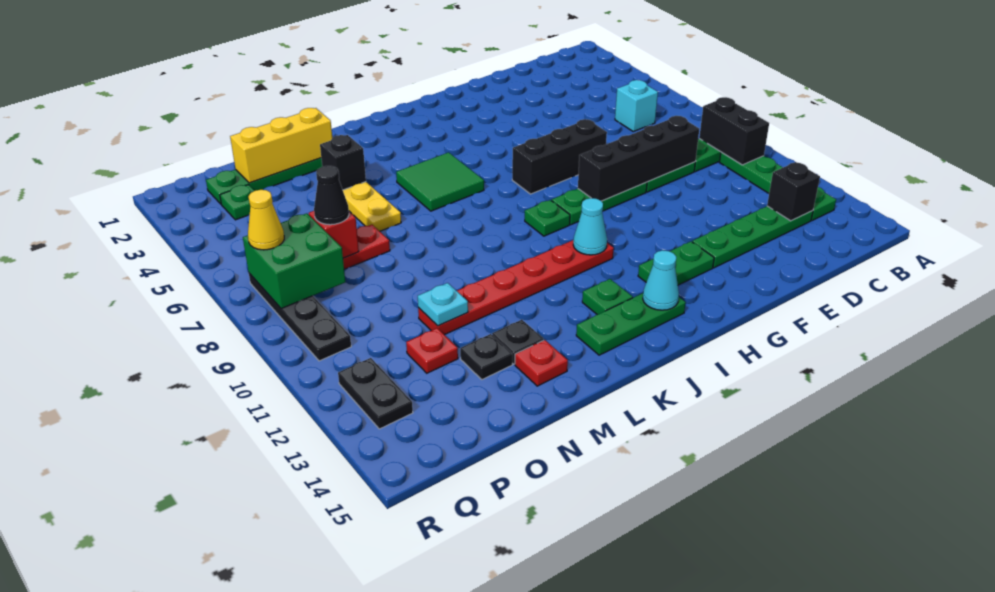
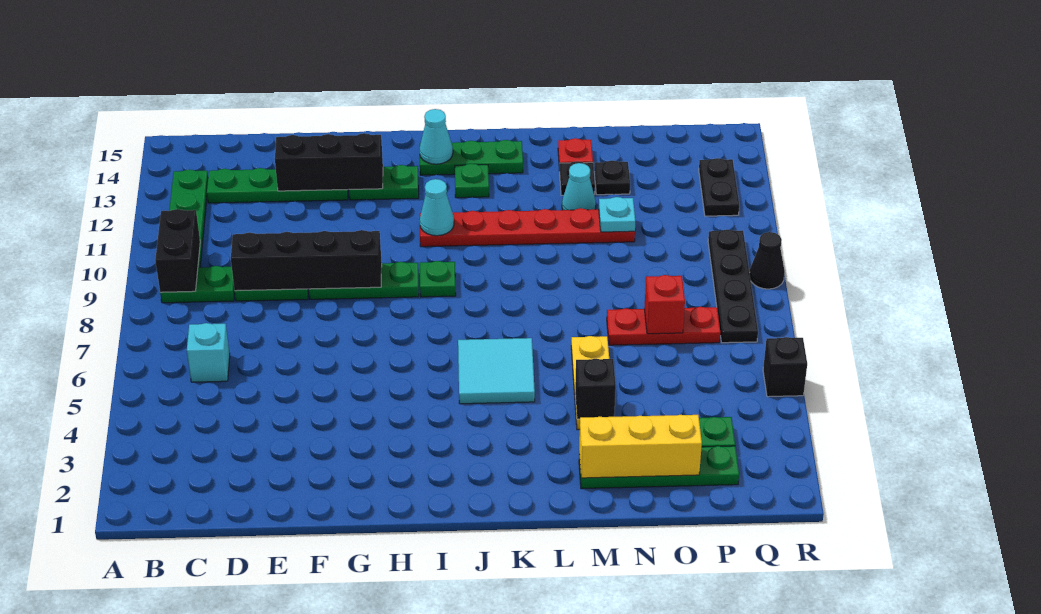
black brick C13 level 2 -> black brick R5 level 1
black brick F7:H7 level 1 -> black brick E13:G13 level 2
green tile J5:K6 level 1 -> cyan tile J5:K6 level 1
none -> cyan cone M12 level 1
black cone O7 level 3 -> black cone R9 level 1
red plate O12 level 1 -> none
green brick P7:Q8 level 2 -> none
yellow cone Q7 level 3 -> none

